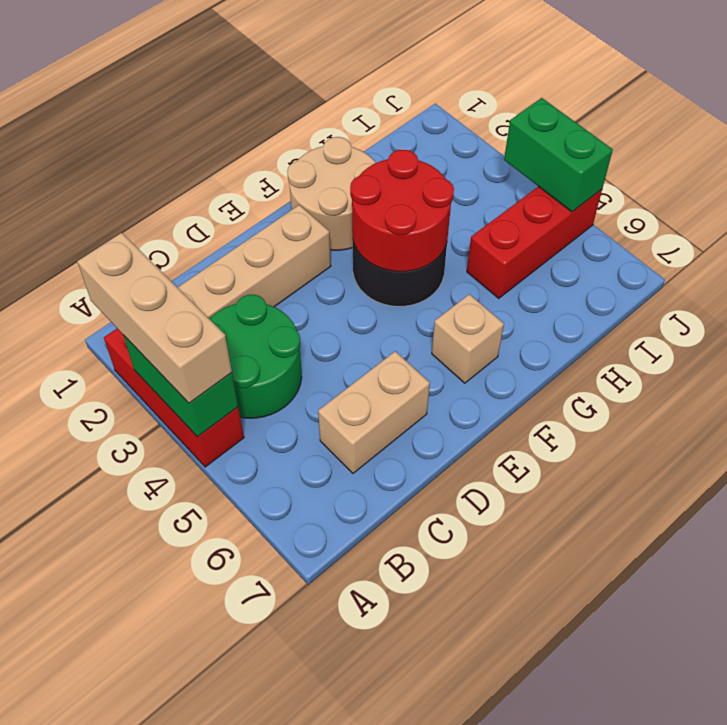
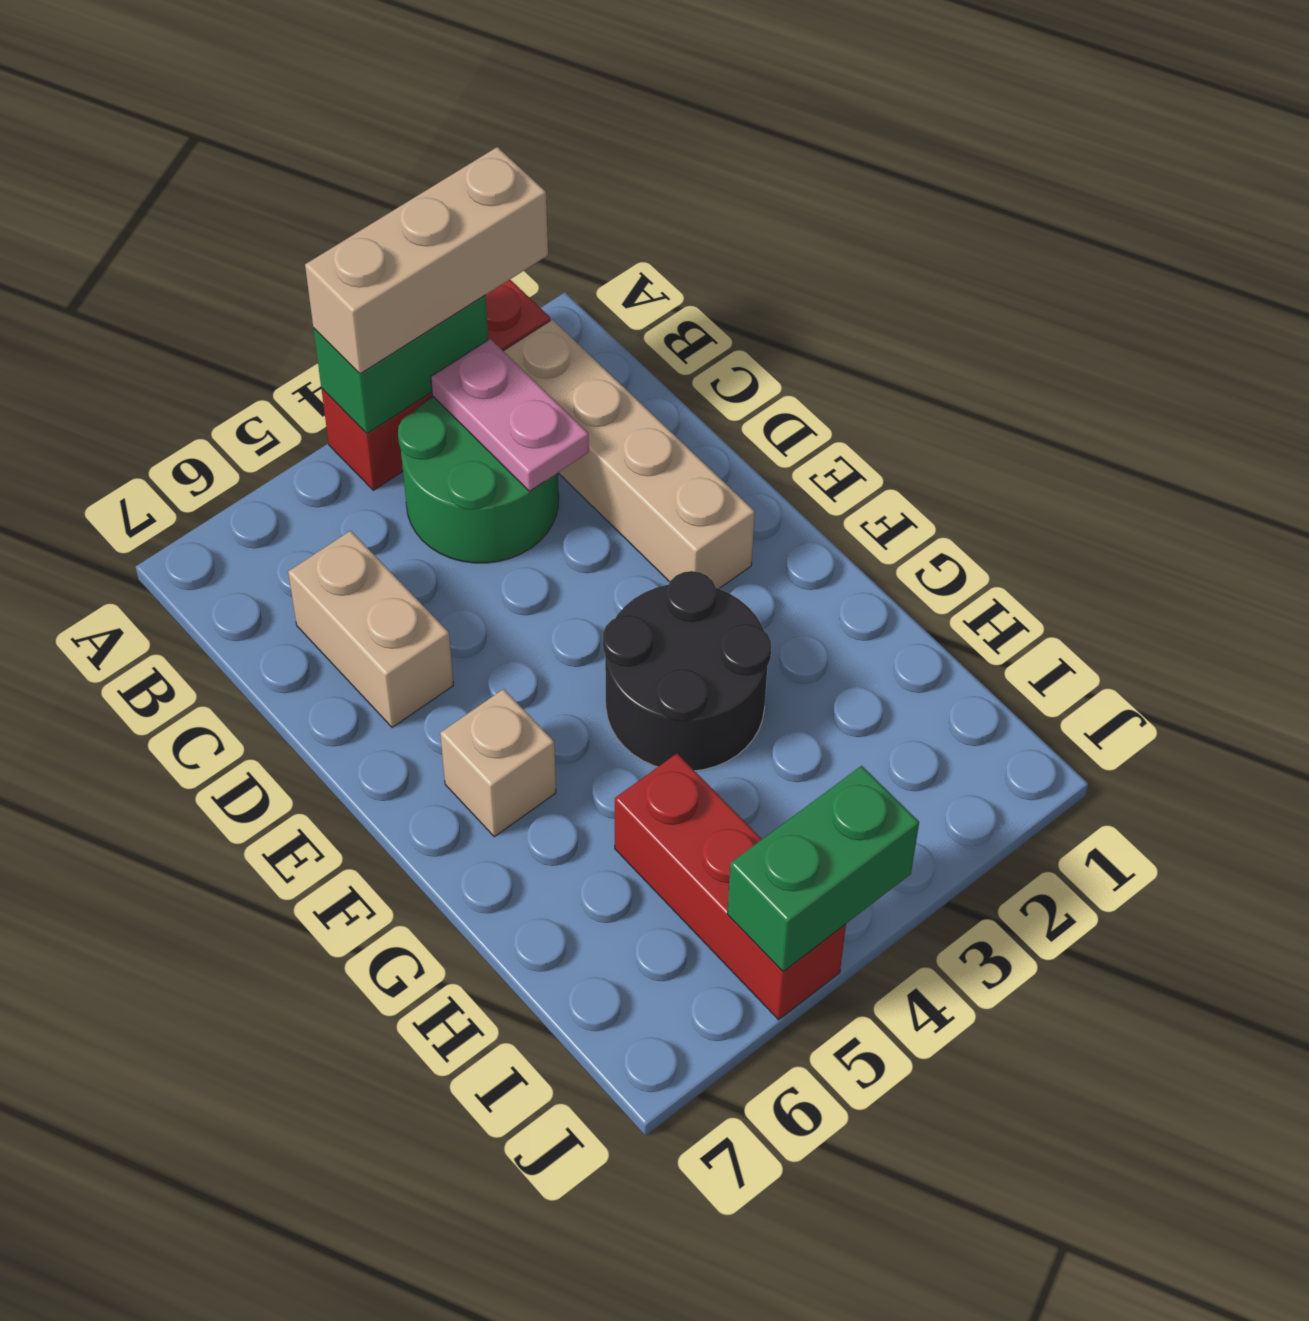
none -> pink plate B3:C3 level 2
tan round brick F1:G2 level 1 -> none
red round brick F3:G4 level 2 -> none

